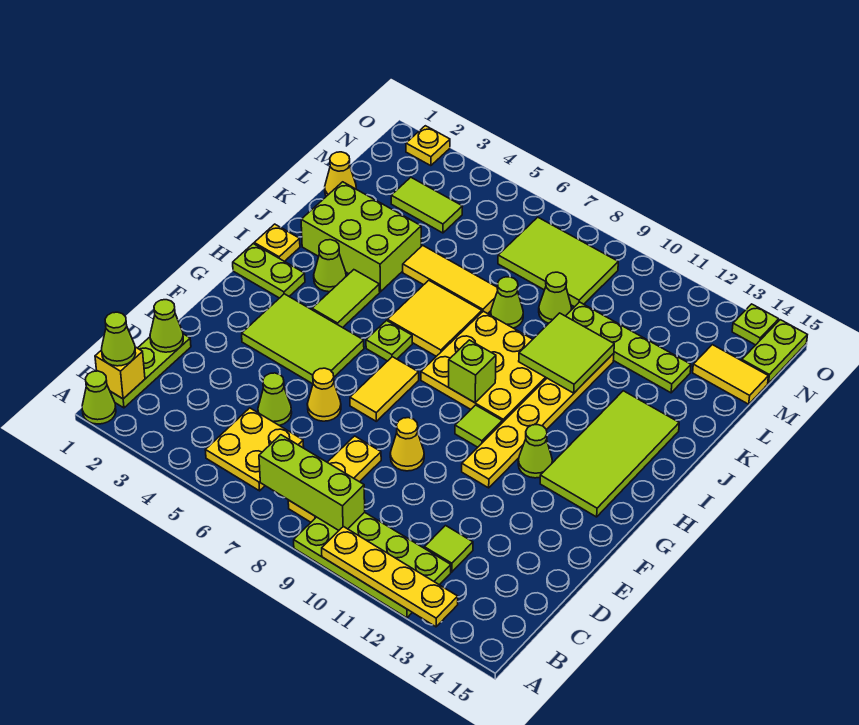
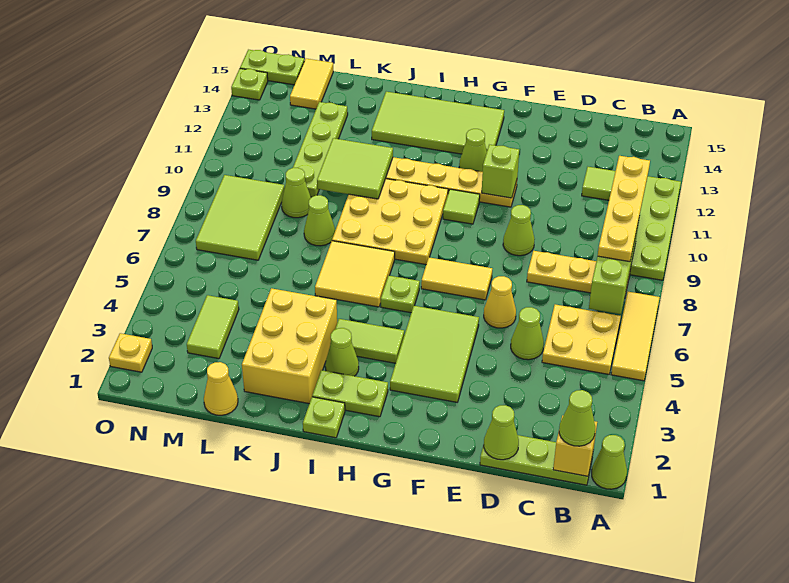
yellow plate A10:A13 level 2 -> yellow plate B8:B11 level 3
yellow cone E9 level 1 -> lime cone E9 level 1
lime plate H1:H2 level 1 -> lime plate H2:I2 level 1
lime brick H9 level 2 -> lime brick F11 level 2
yellow plate I1 level 1 -> lime plate I1 level 1
lime brick J2:K4 level 1 -> yellow brick J2:K4 level 1
yellow tile K5:K7 level 1 -> yellow tile A5:A7 level 1

